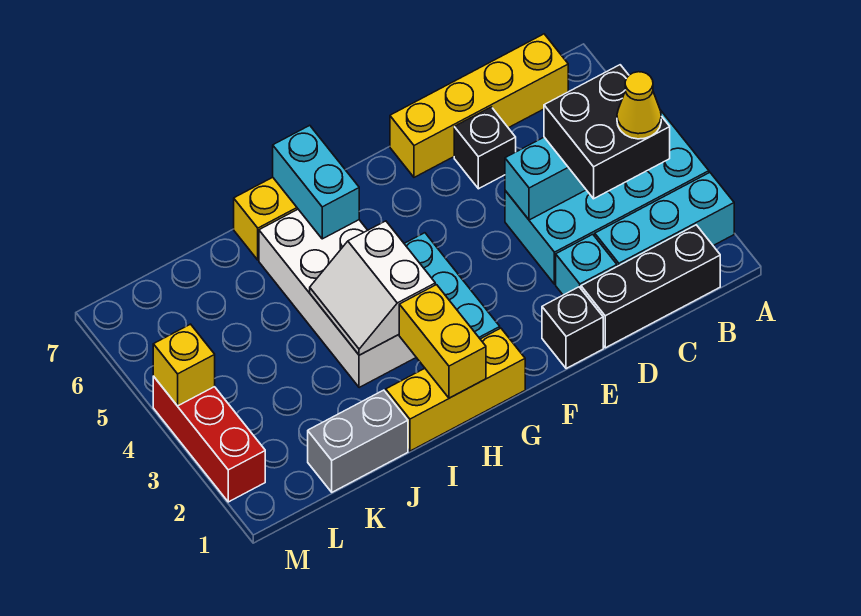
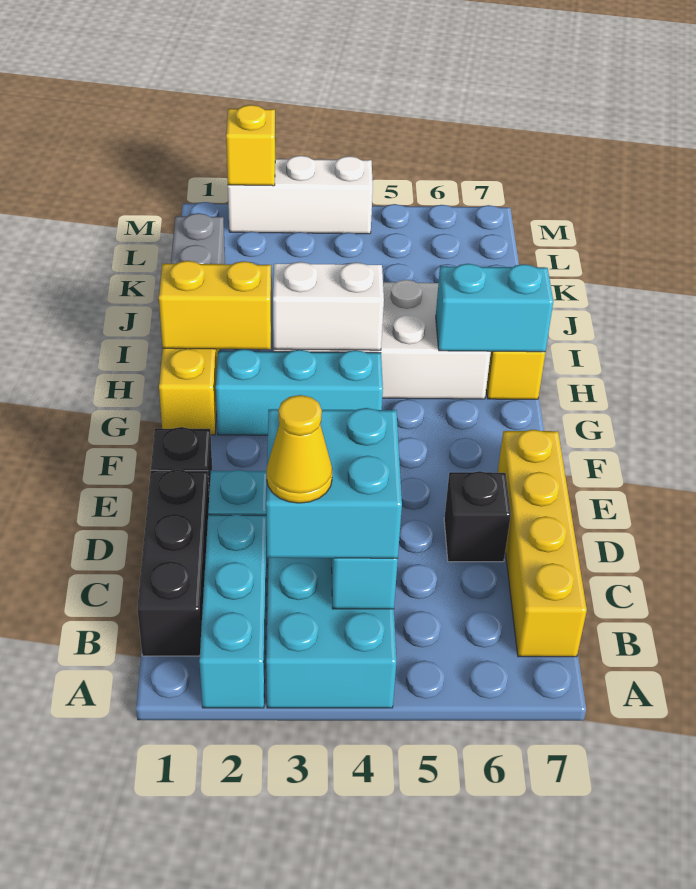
black brick B3:C4 level 3 -> cyan brick B3:C4 level 3
red brick M2:M4 level 1 -> white brick M2:M4 level 1
yellow brick M4 level 2 -> yellow brick M2 level 2

